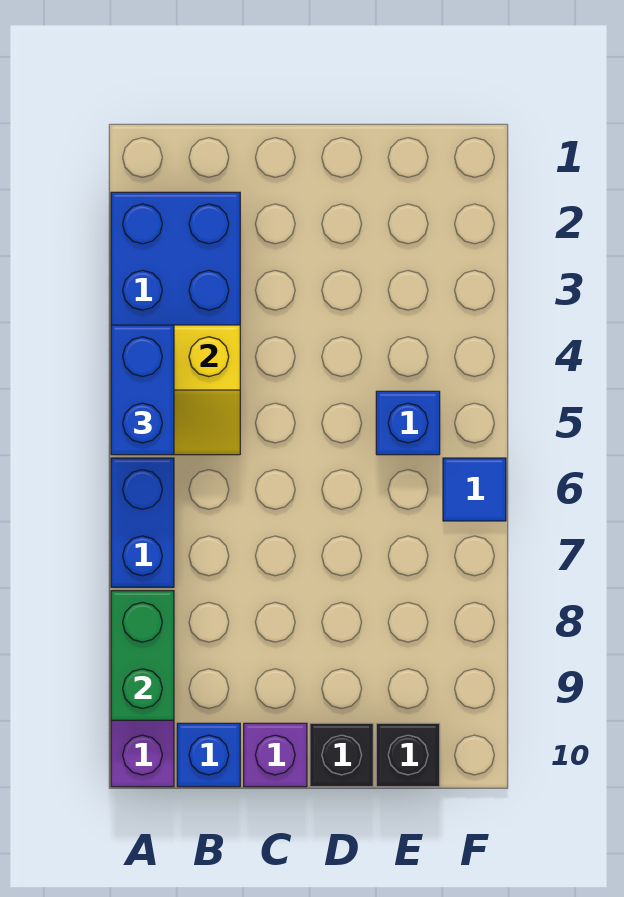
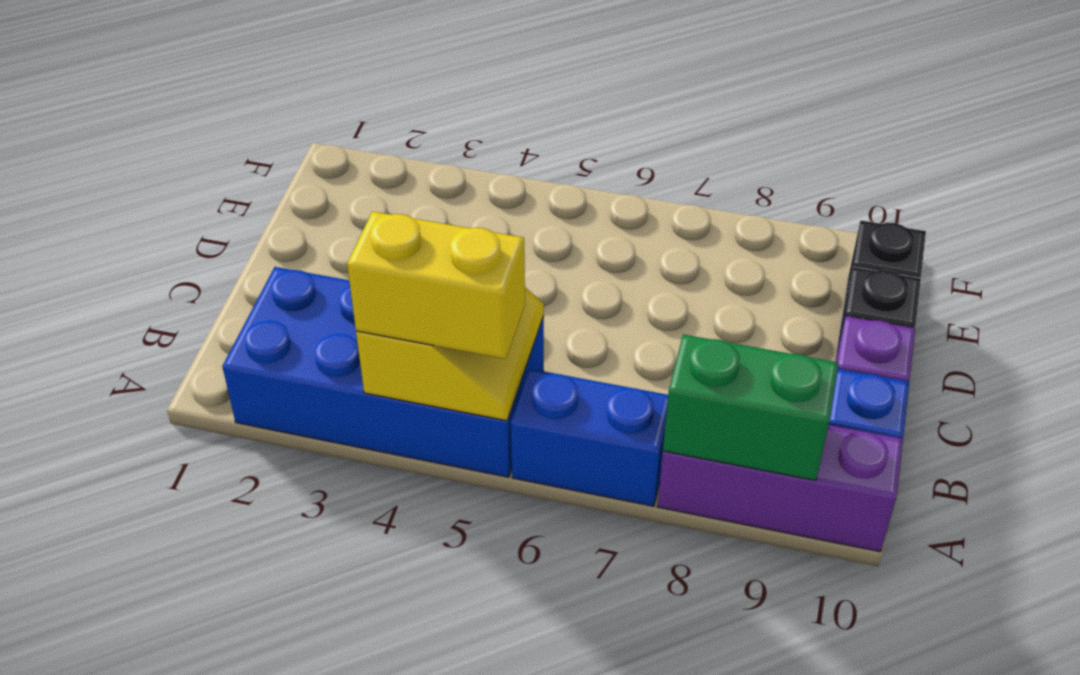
blue brick A4:A5 level 3 -> yellow brick A4:A5 level 3
blue brick E5 level 1 -> none
blue tile F6 level 1 -> none

